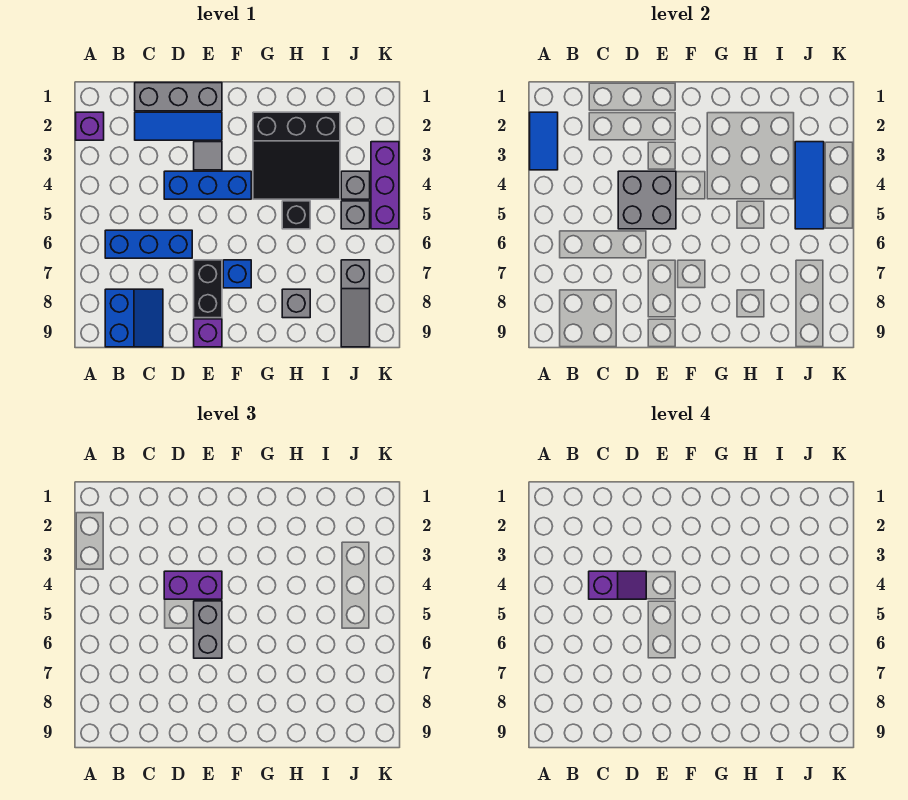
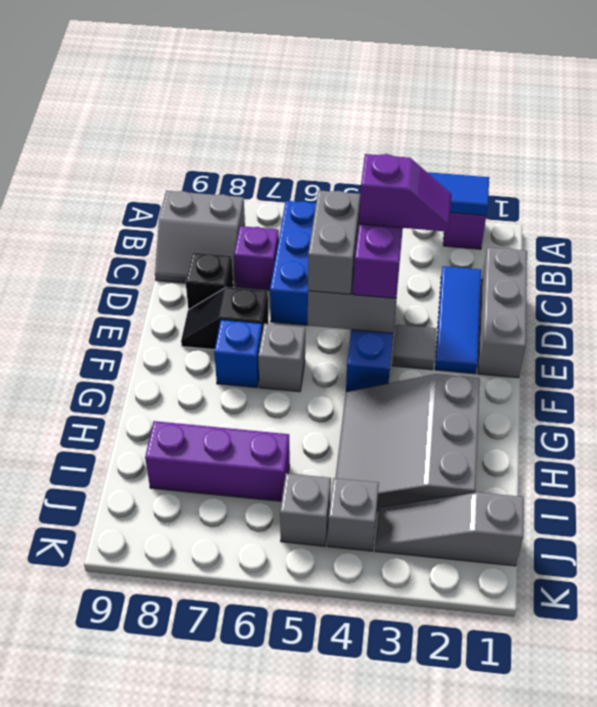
blue slope B8:C9 level 1 top B -> grey slope B8:C9 level 1 top B
purple slope C4:D4 level 4 top C -> purple slope D3:D4 level 4 top 4
grey brick E5:E6 level 3 -> grey brick D5:E5 level 3
black brick E7:E8 level 1 -> black slope E7:E8 level 1 top 7
purple brick E9 level 1 -> purple brick C7 level 1
black slope G2:I4 level 1 top 2 -> grey slope G2:I4 level 1 top 2
black brick H5 level 1 -> black brick D8 level 1
grey brick H8 level 1 -> grey brick F6 level 1
blue tile J3:J5 level 2 -> none
grey slope J7:J9 level 1 top 7 -> grey slope J1:J3 level 1 top 1
purple brick K3:K5 level 1 -> purple brick I6:I8 level 1

